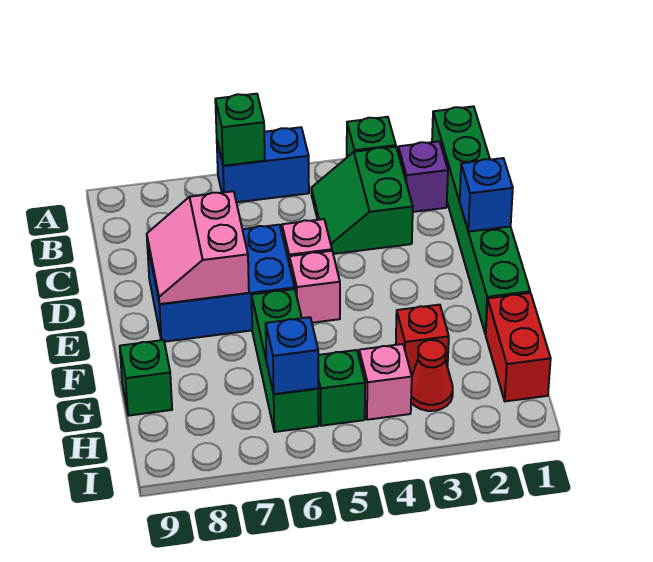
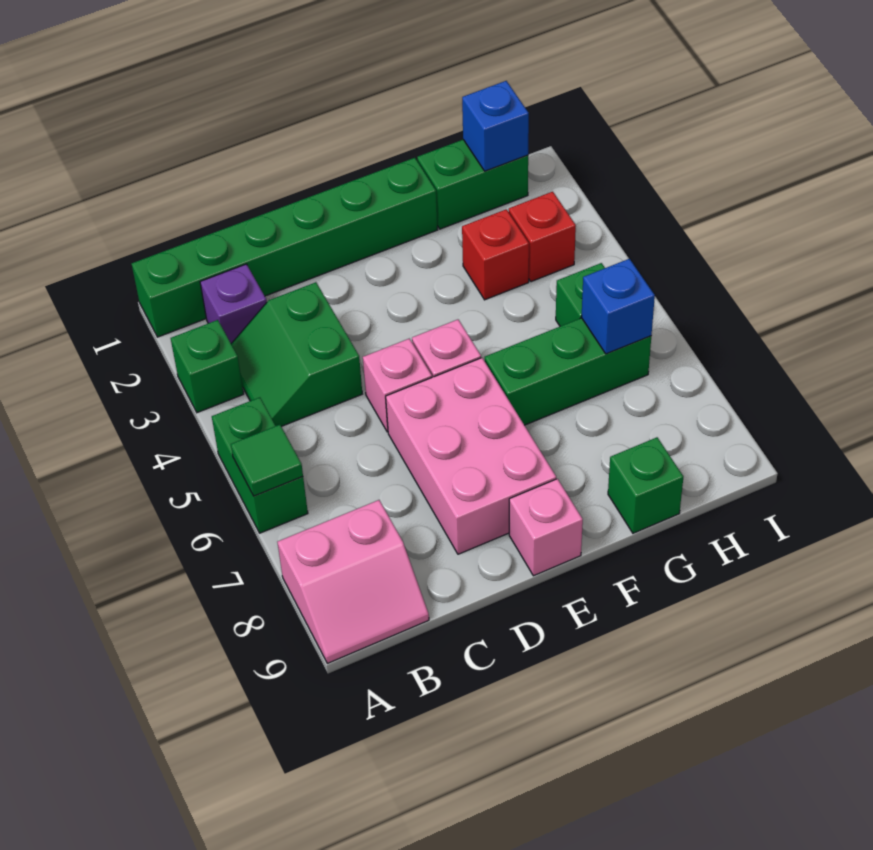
blue brick A5:A6 level 1 -> green brick A5:A6 level 1
green brick A6 level 2 -> green tile A6 level 2
green slope B3:C4 level 1 top 3 -> green slope B3:C4 level 1 top C
blue brick D1 level 2 -> blue brick H1 level 2
blue brick D6:E8 level 1 -> pink brick D6:E8 level 1
pink slope D7:E8 level 2 top 7 -> pink slope A8:B9 level 1 top 8
red brick G1:H1 level 1 -> green brick G1:H1 level 1
red cone H3 level 1 -> red brick H3 level 1
pink brick H4 level 1 -> pink brick E9 level 1

